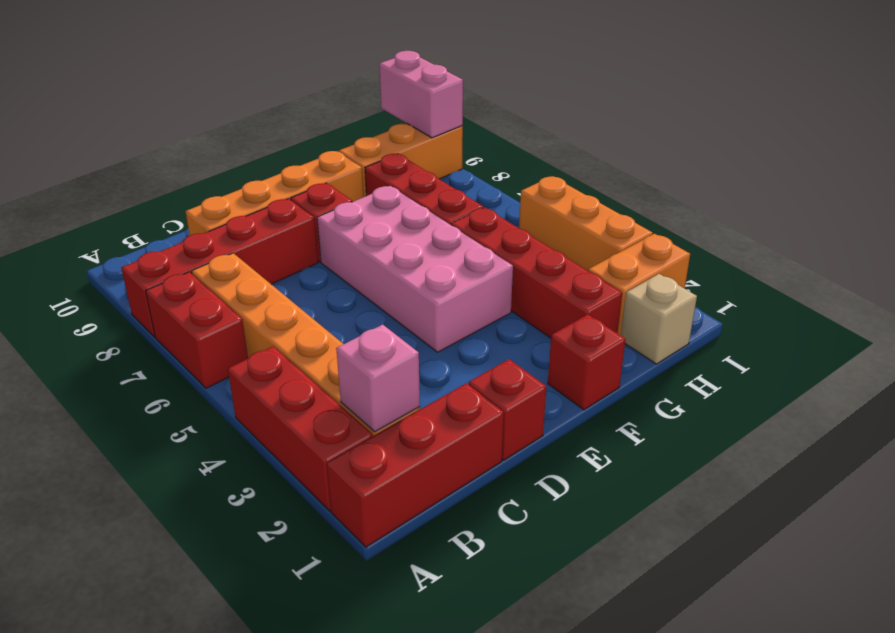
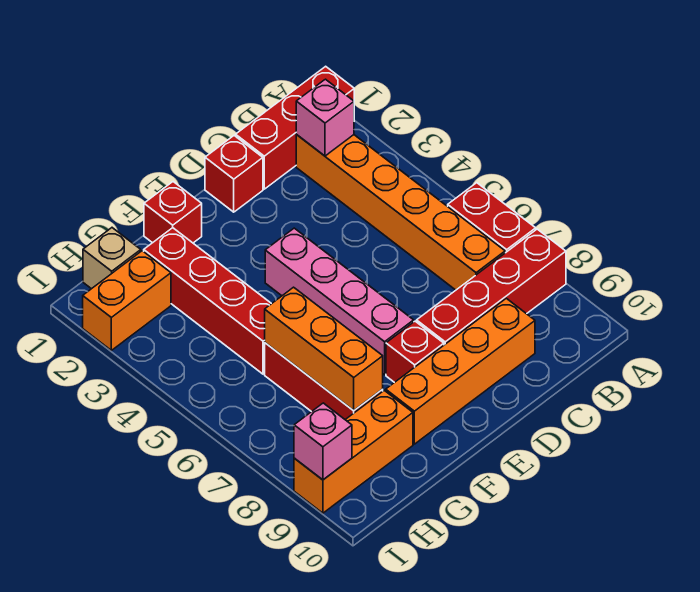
red brick A2:A4 level 1 -> none
pink brick E4:F7 level 1 -> pink brick E4:E7 level 1
orange brick I3:I5 level 1 -> orange brick G6:G8 level 2
pink brick I9:I10 level 2 -> pink brick I9 level 2

